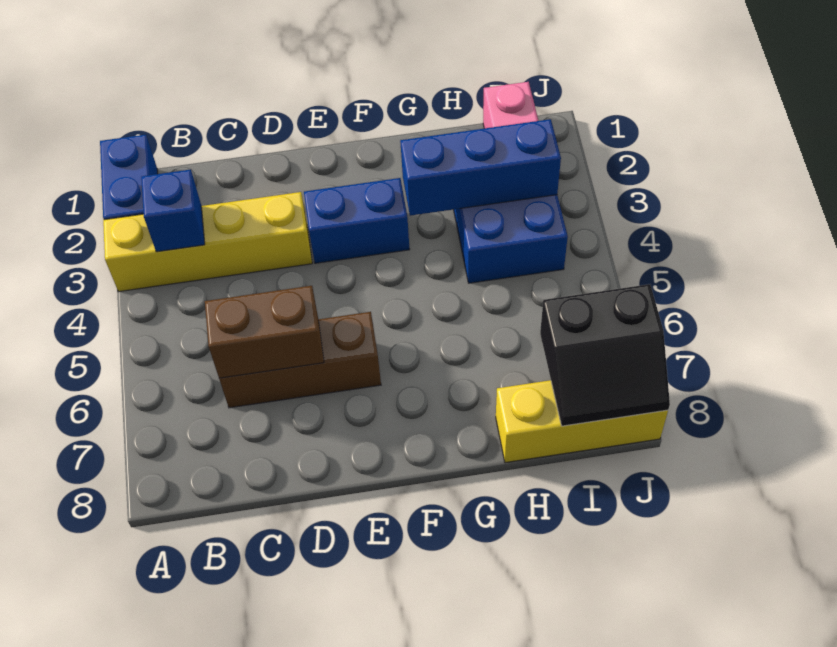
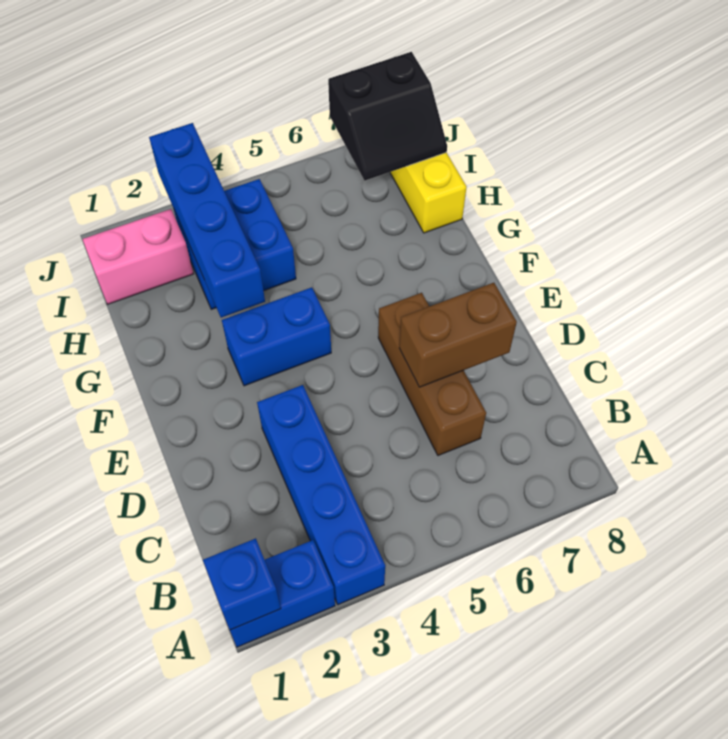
yellow brick A3:D3 level 1 -> blue brick A3:D3 level 1
blue brick B3 level 2 -> blue brick A1 level 2
brown brick C6:D6 level 2 -> brown brick D6:D7 level 2
blue brick E3:F3 level 1 -> blue brick F3:F4 level 1
blue brick G3:I3 level 2 -> blue brick G3:J3 level 2
black slope I7:J8 level 2 top 7 -> black slope I7:J8 level 2 top J

